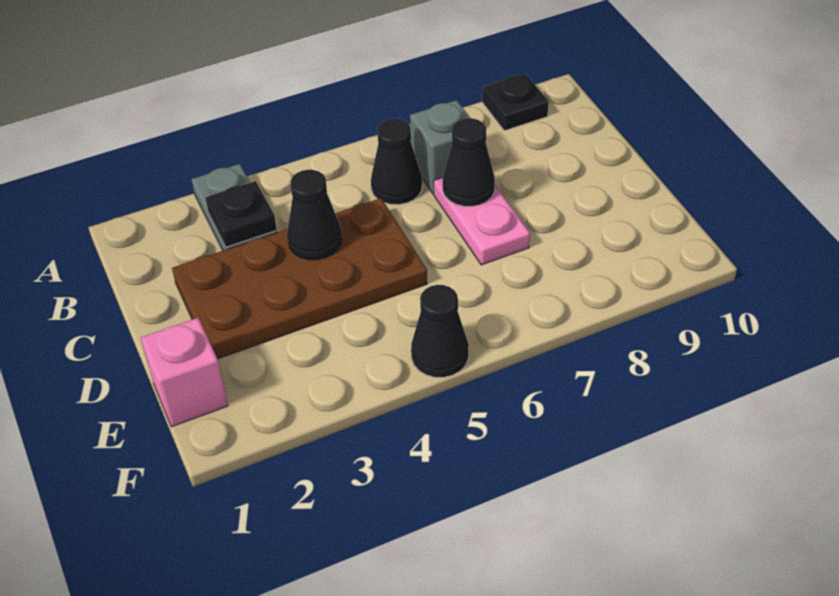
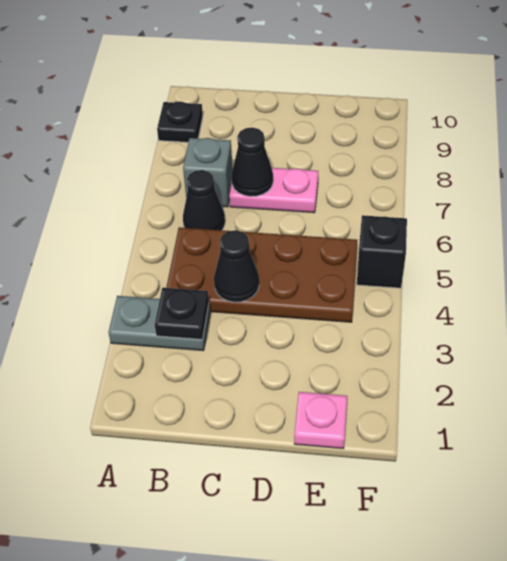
brown plate C2:D5 level 1 -> brown plate B4:E5 level 1
pink brick E1 level 1 -> pink plate E1 level 1
black cone F5 level 1 -> black brick F5 level 1

